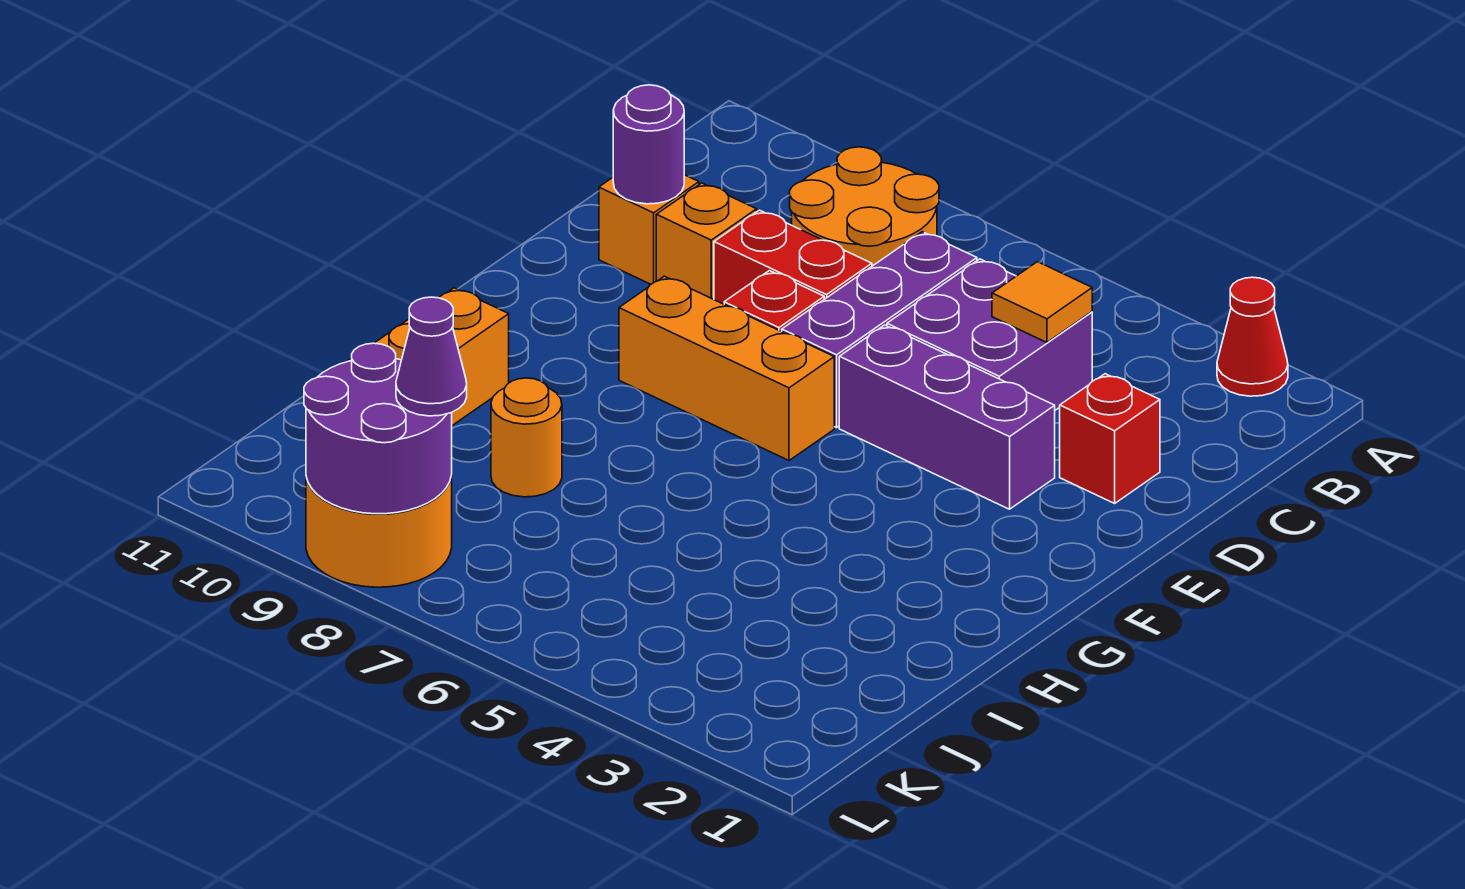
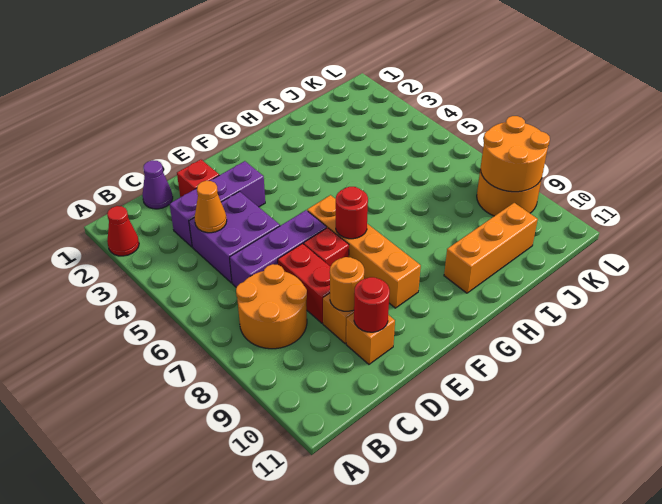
orange tile C4 level 2 -> orange cone C4 level 2
purple round brick D10 level 2 -> red round brick D10 level 2
purple brick E3:E5 level 1 -> purple brick C3:E3 level 1
orange brick F6:F8 level 1 -> orange brick F6:F9 level 1
none -> red round brick F7 level 2
orange round brick I8 level 1 -> orange round brick D9 level 2
purple round brick K8:L9 level 2 -> orange round brick K8:L9 level 2
purple cone K8 level 3 -> purple cone C1 level 1

